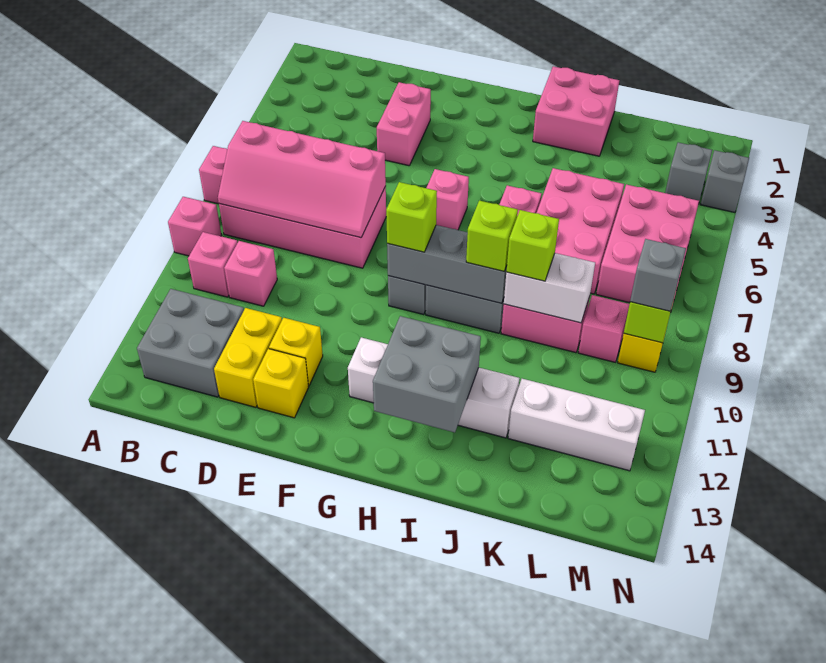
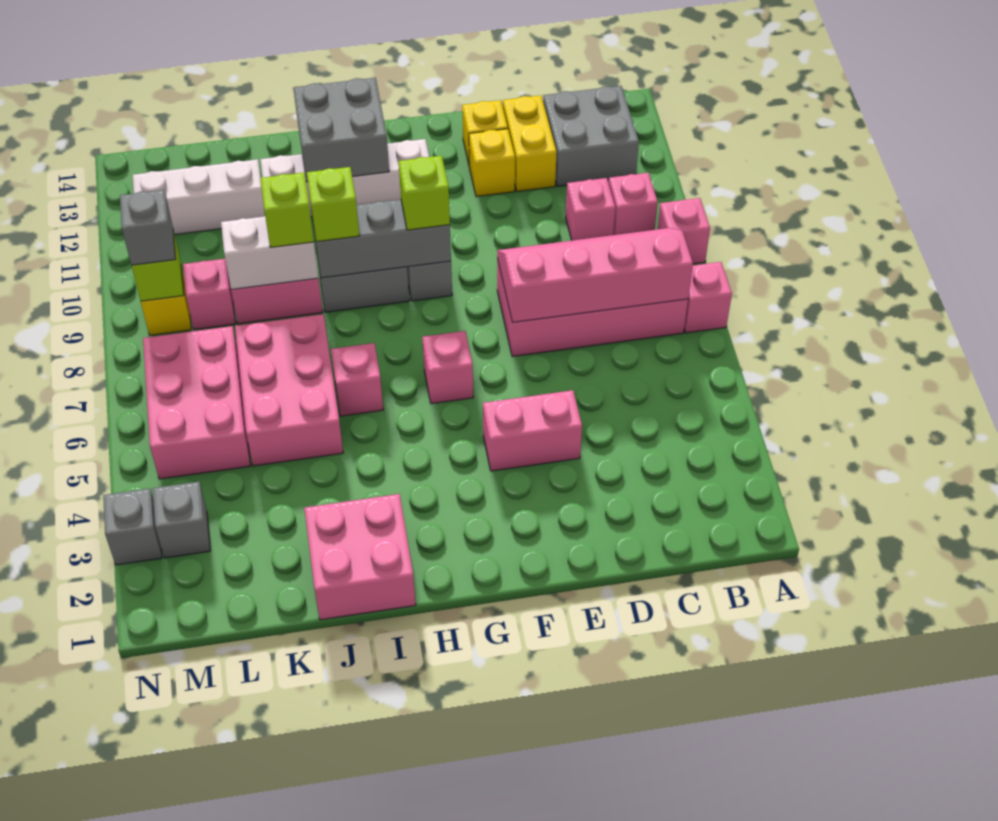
pink brick E3:E4 level 1 -> pink brick E4:F4 level 1

